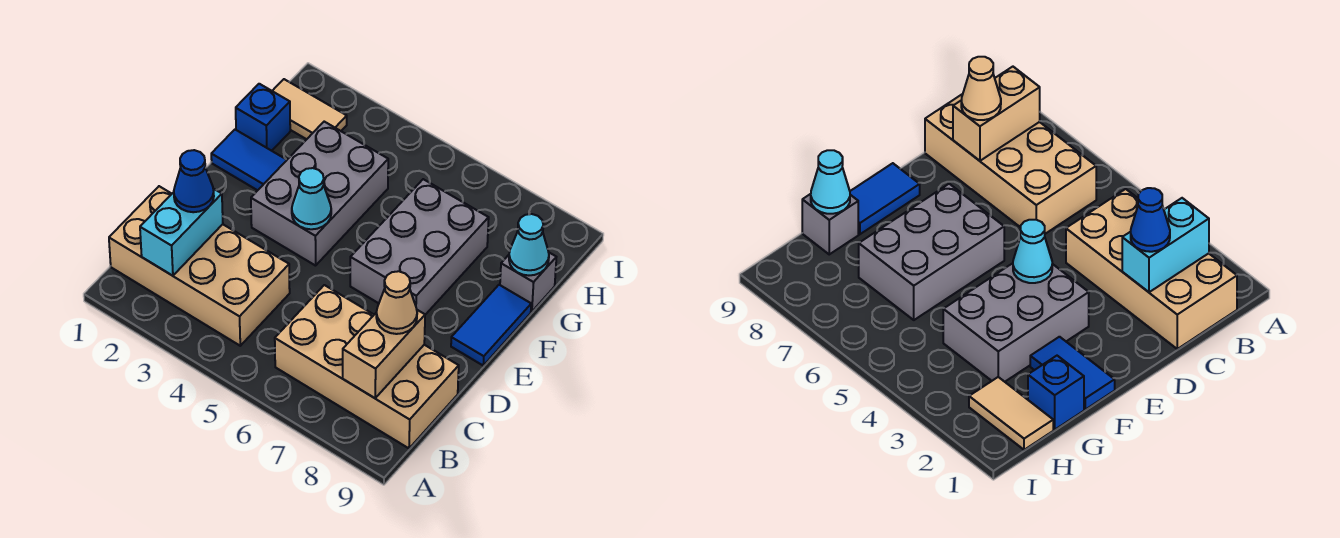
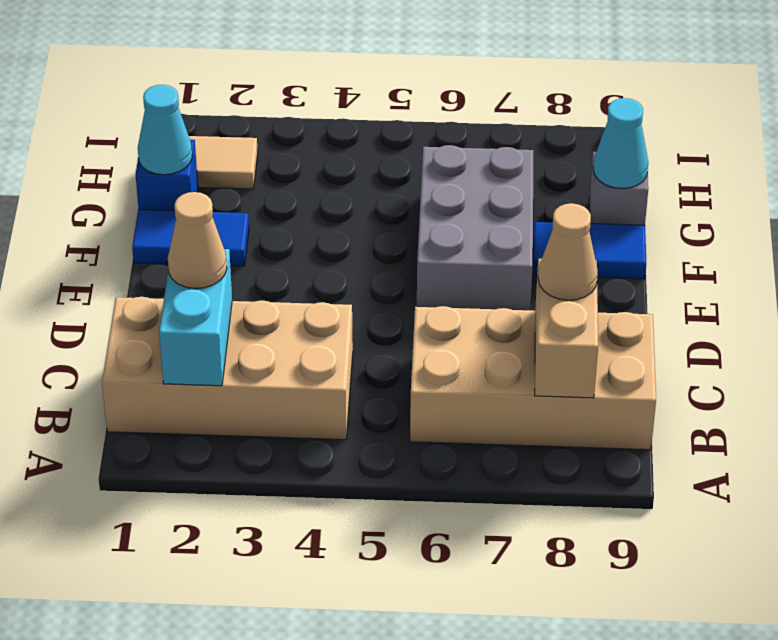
blue cone C2 level 3 -> tan cone C2 level 3
grey brick E3:G4 level 1 -> none
cyan cone E4 level 2 -> cyan cone G1 level 2
blue tile E9:F9 level 1 -> blue tile F8:F9 level 1

